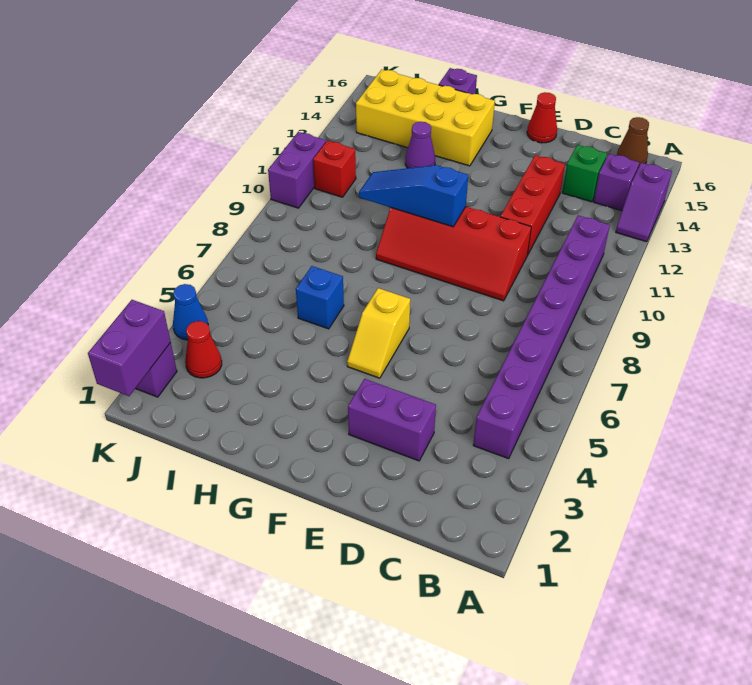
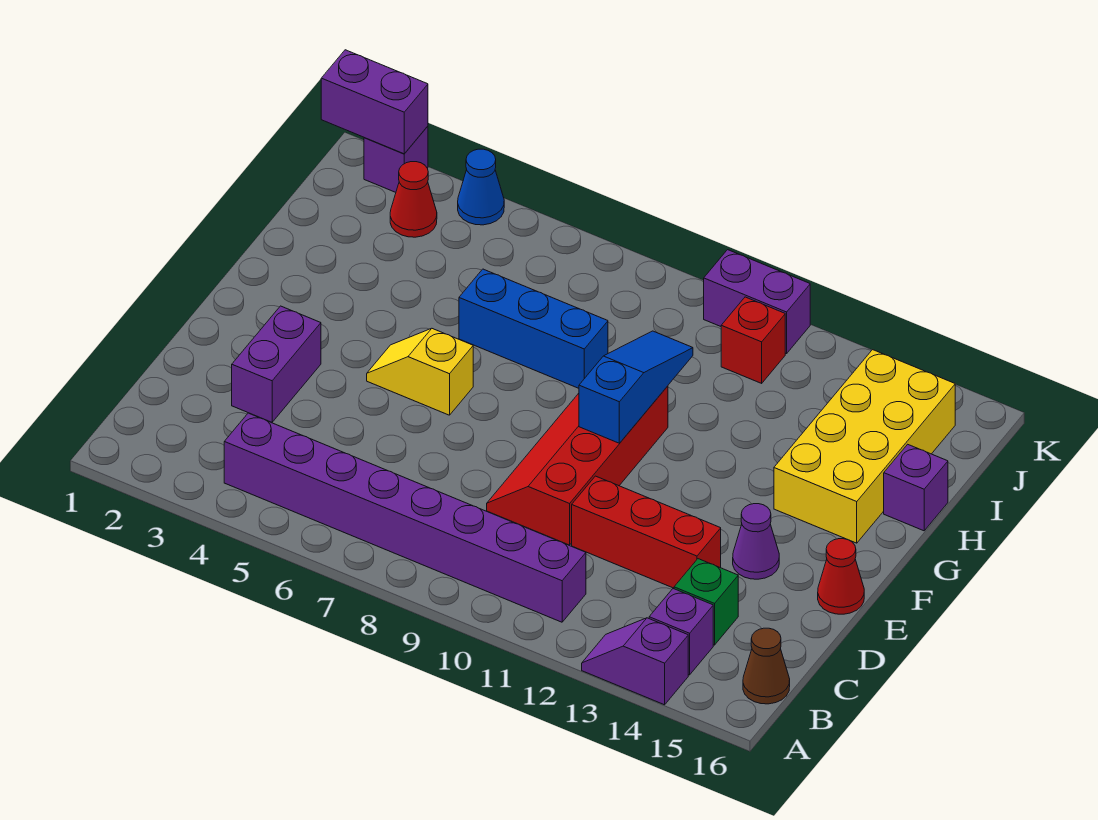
blue brick H6 level 1 -> blue brick H6:H8 level 1
purple cone H13 level 1 -> purple cone E14 level 1

